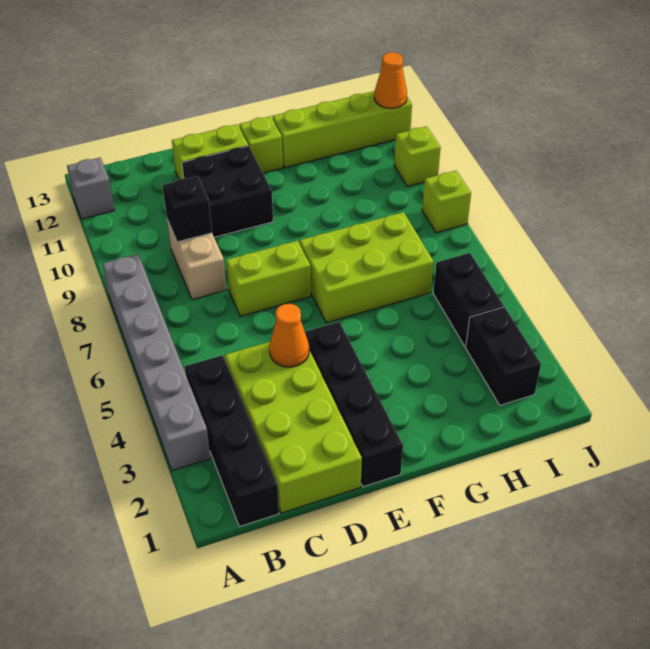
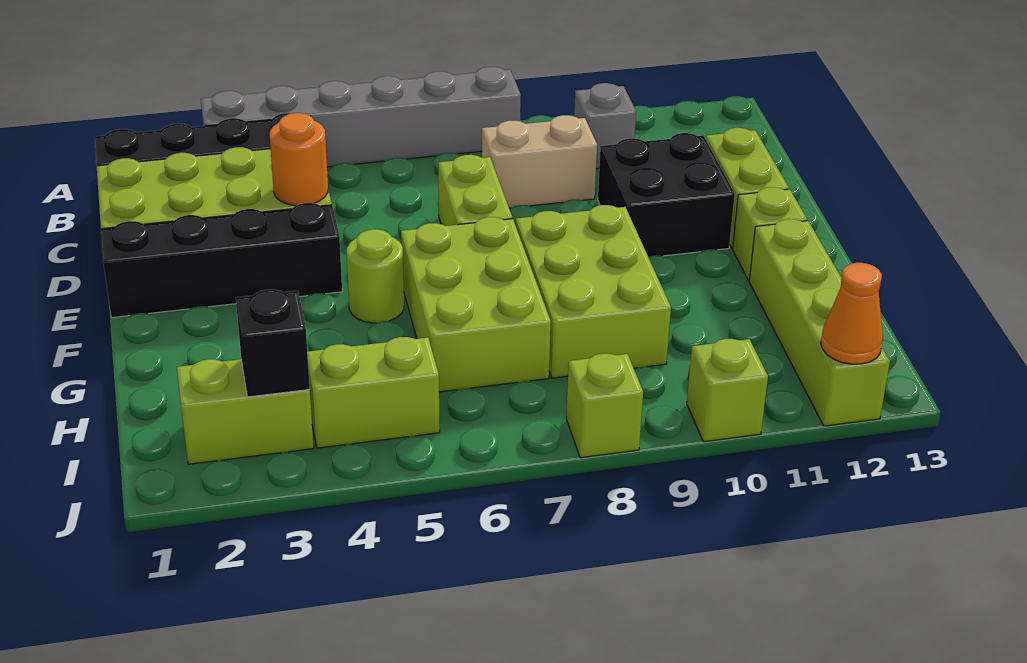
grey brick A12 level 1 -> grey brick B10 level 1
black brick C9 level 2 -> black brick I3 level 2
orange cone D4 level 2 -> orange round brick D4 level 2
none -> lime round brick F5 level 1
none -> lime brick F8:H9 level 1
black brick I2:I3 level 1 -> lime brick I2:I3 level 1
black brick I4:I5 level 1 -> lime brick I4:I5 level 1

